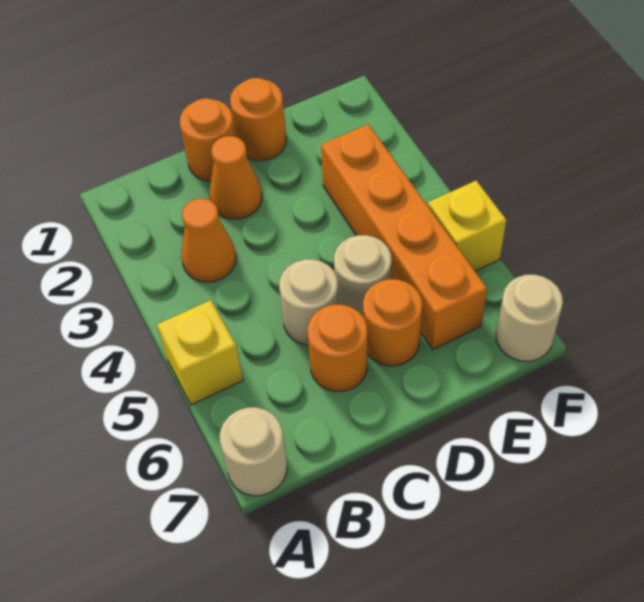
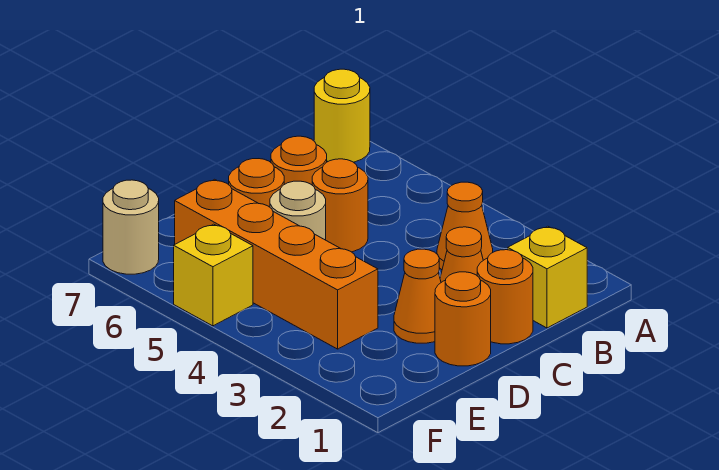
yellow brick A5 level 1 -> yellow brick B1 level 1
tan round brick A7 level 1 -> yellow round brick A7 level 1
tan round brick C5 level 1 -> orange round brick C5 level 1
none -> orange cone D2 level 1

